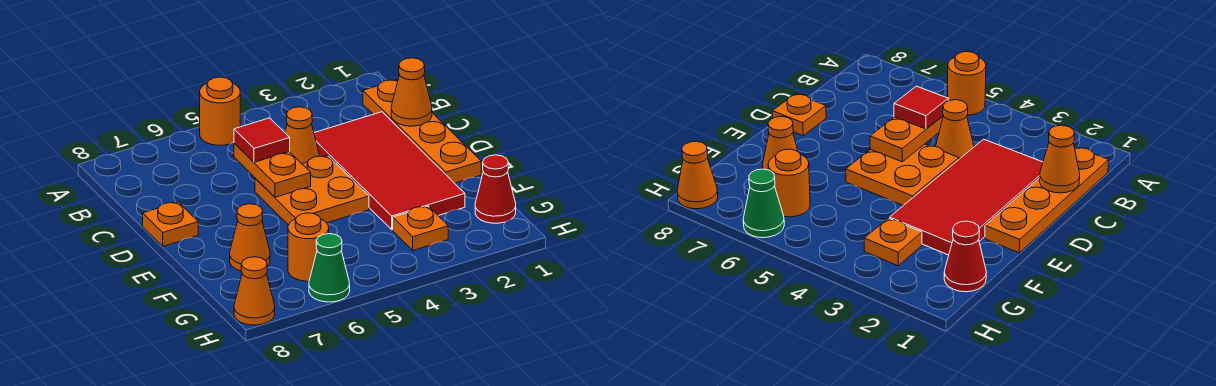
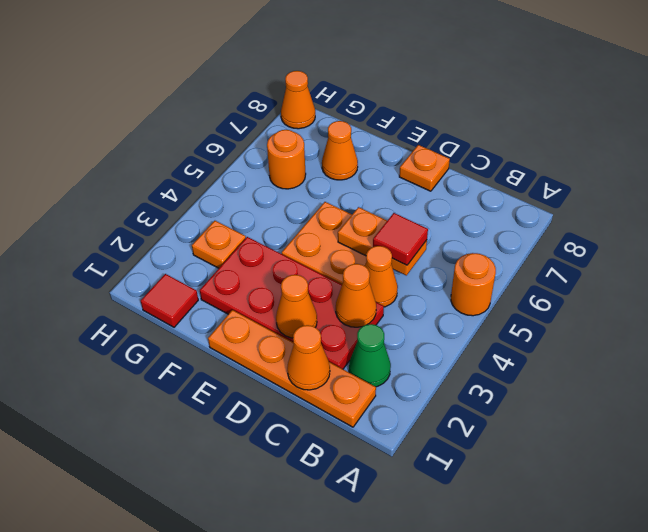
red tile C2:F3 level 1 -> red plate C2:F3 level 1
none -> orange cone C3 level 2
none -> orange cone D2 level 2
red cone G1 level 1 -> red tile G1 level 1
green cone H6 level 1 -> green cone B2 level 1

